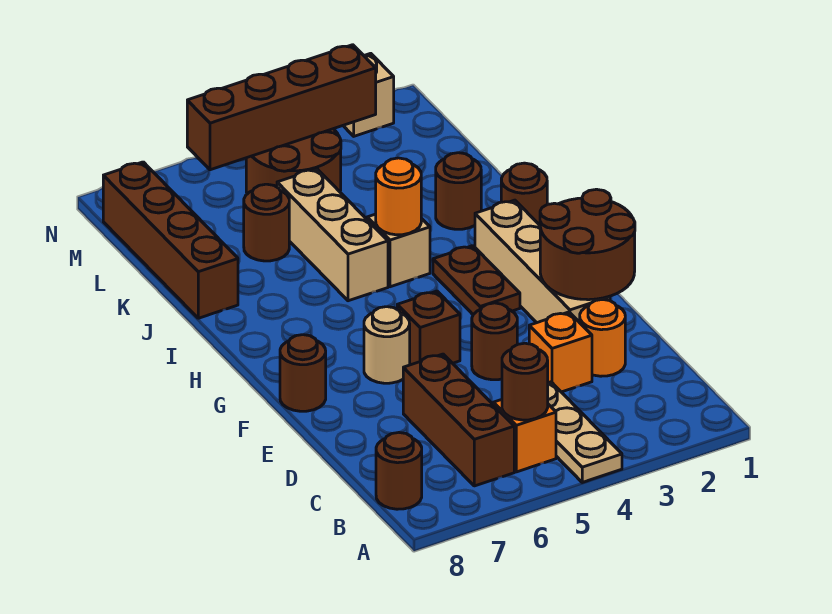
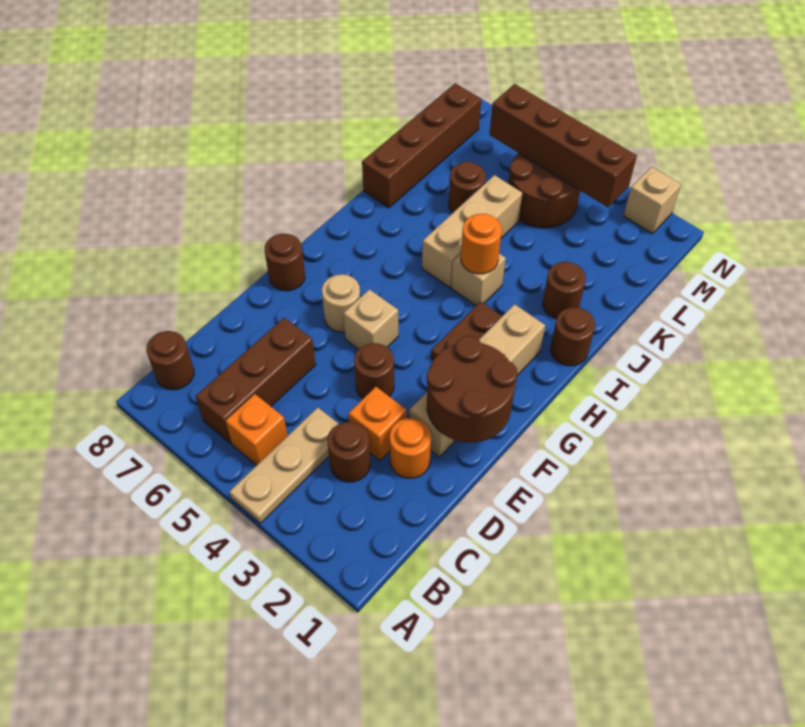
brown round brick B5 level 2 -> brown round brick C3 level 1
brown brick F5 level 1 -> tan brick F5 level 1

